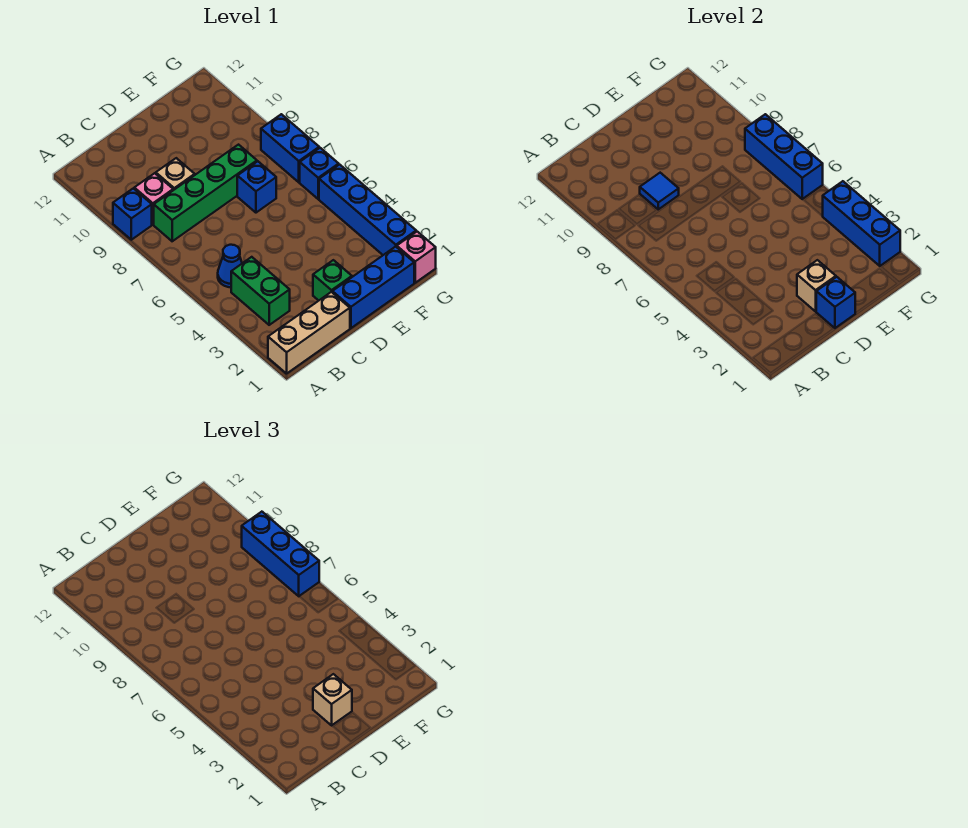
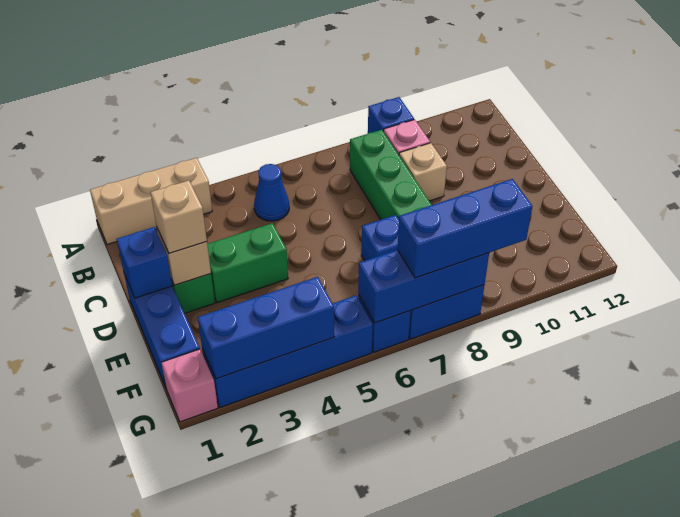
tan brick A1:C1 level 1 -> tan brick A1:A3 level 1
green brick B3:B4 level 1 -> green brick D3:D4 level 1
blue tile C9 level 2 -> none

